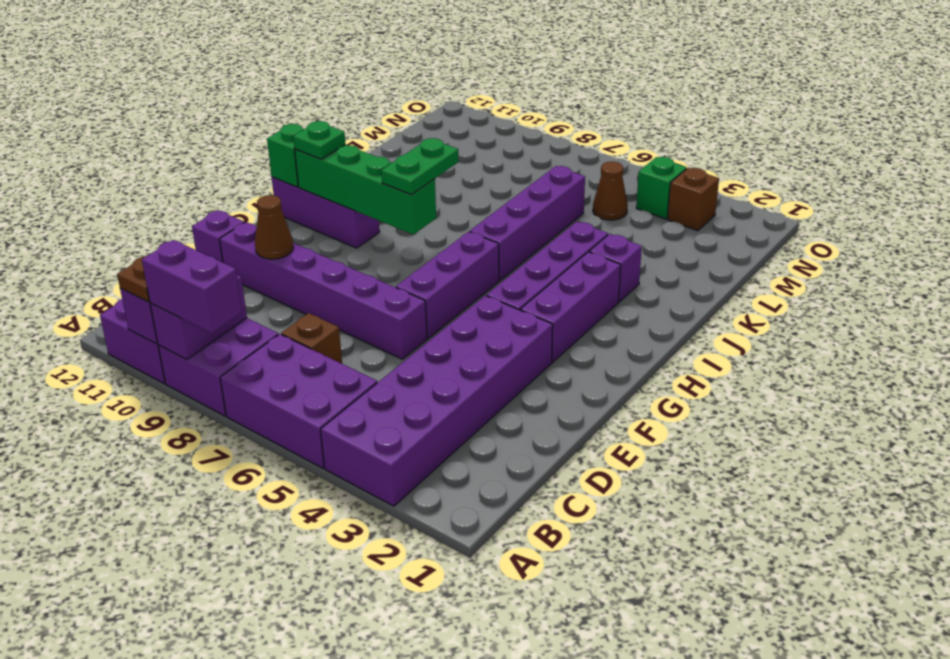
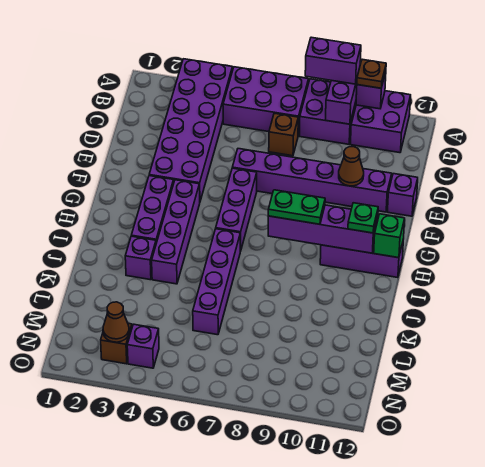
green brick H8:H11 level 2 -> purple brick H8:H11 level 2
green plate H8:I8 level 3 -> green plate H8:H9 level 3
brown cone M5 level 1 -> brown cone N3 level 2
green brick N4 level 1 -> purple brick N4 level 1

